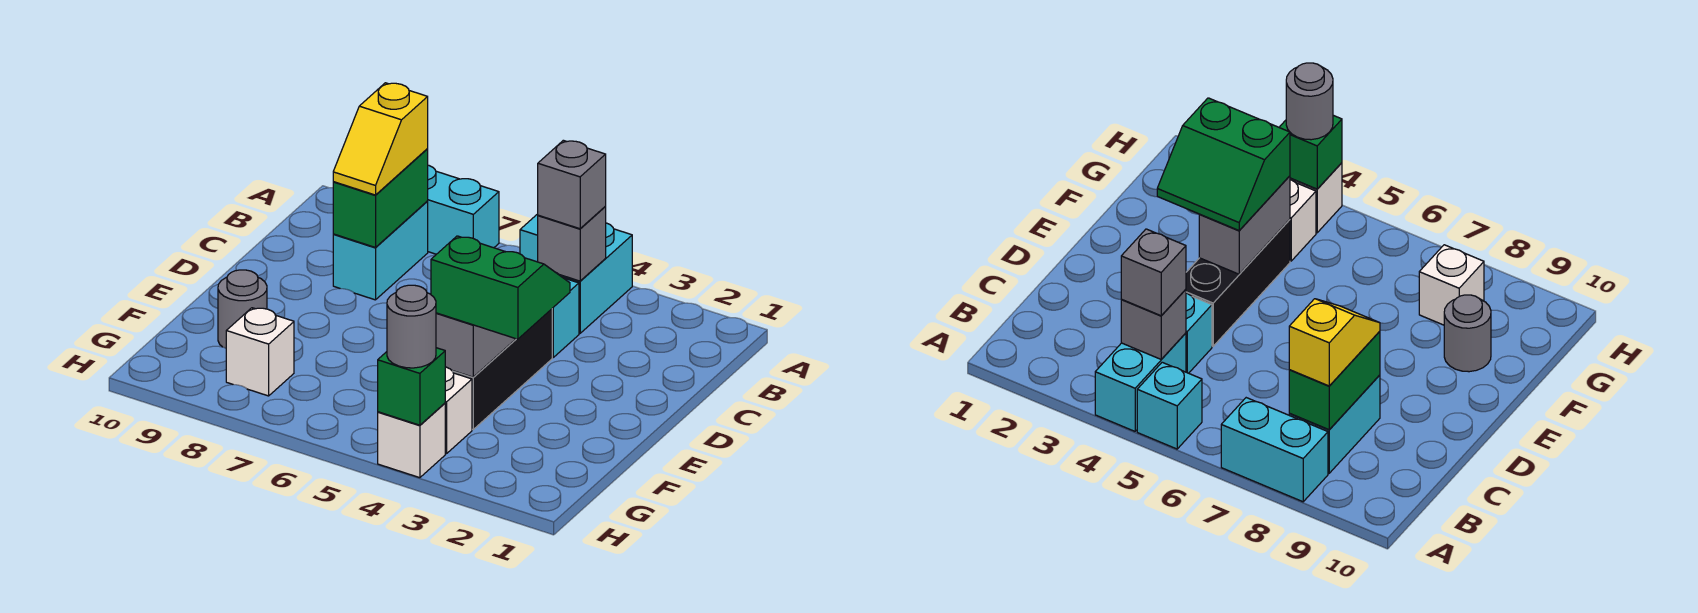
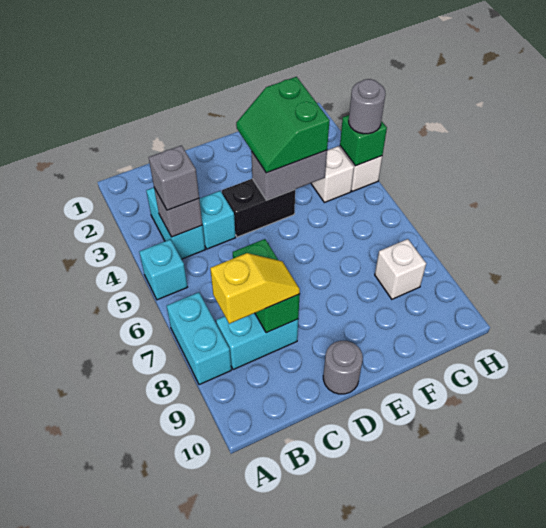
cyan brick A4:B4 level 1 -> cyan brick B3:B4 level 1
green brick B8:C8 level 2 -> green brick C7:C8 level 2
black brick D4:F4 level 1 -> black brick D4:E4 level 1
grey round brick F9 level 1 -> grey round brick D10 level 1

